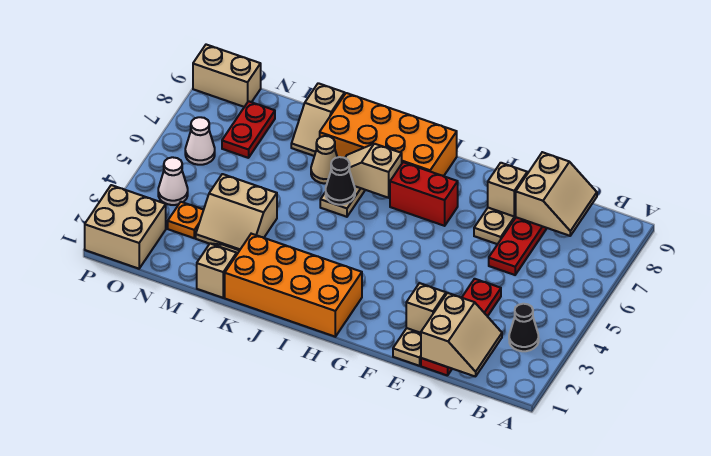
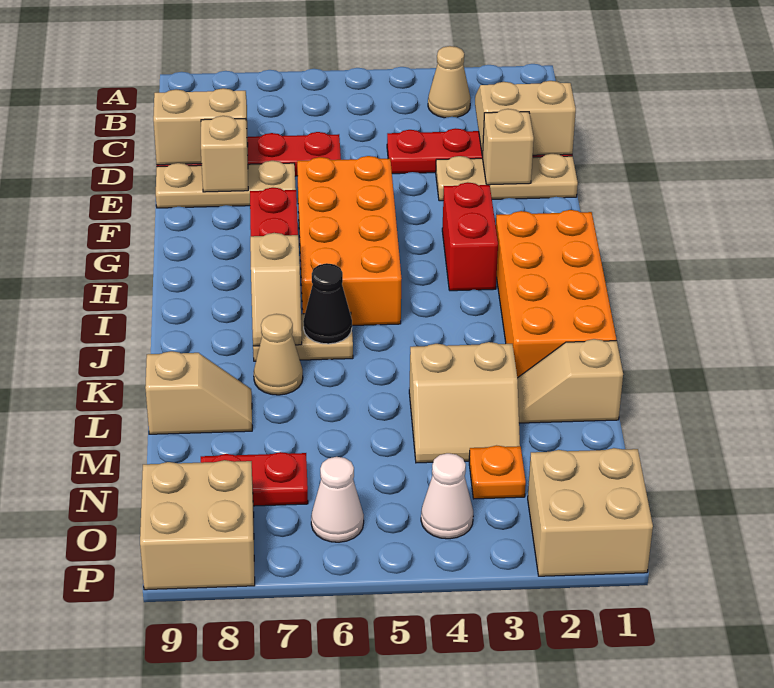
black cone B3 level 1 -> tan cone B3 level 1
none -> red brick G3:H3 level 1
orange brick H8:K9 level 1 -> orange brick F5:I6 level 1
tan slope L3:M4 level 1 top 4 -> tan slope L3:M4 level 1 top L
tan brick O9:P9 level 1 -> tan brick O8:P9 level 1

